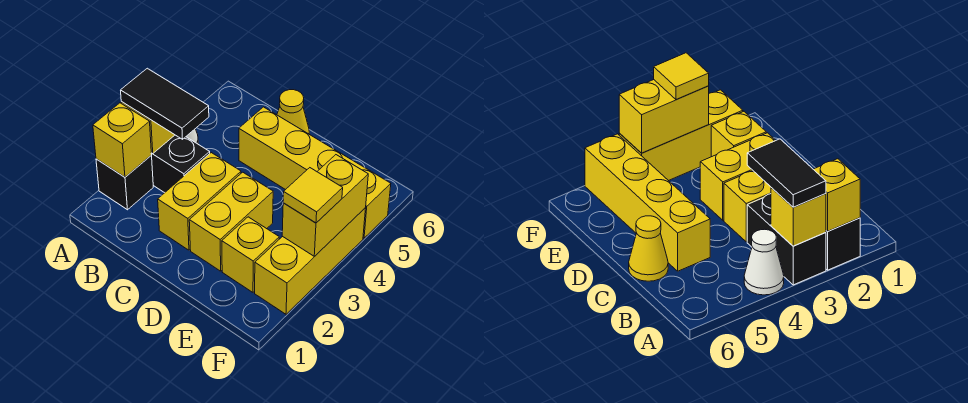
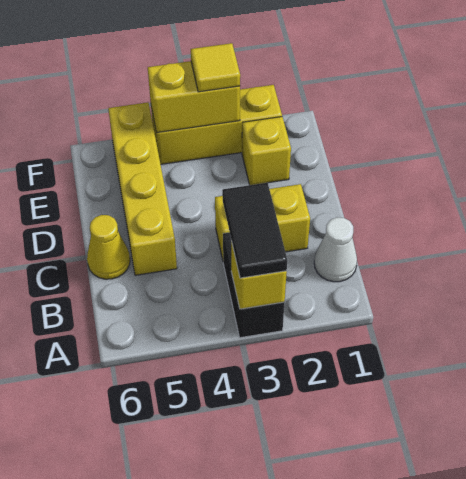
black brick A2 level 1 -> none
yellow brick A2 level 2 -> none
white cone A4 level 1 -> white cone B1 level 1
yellow brick D2:D3 level 1 -> none

